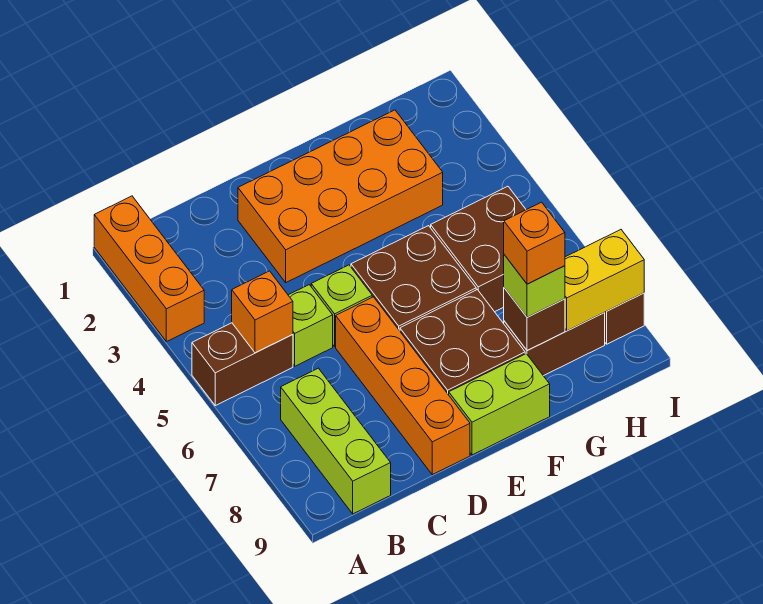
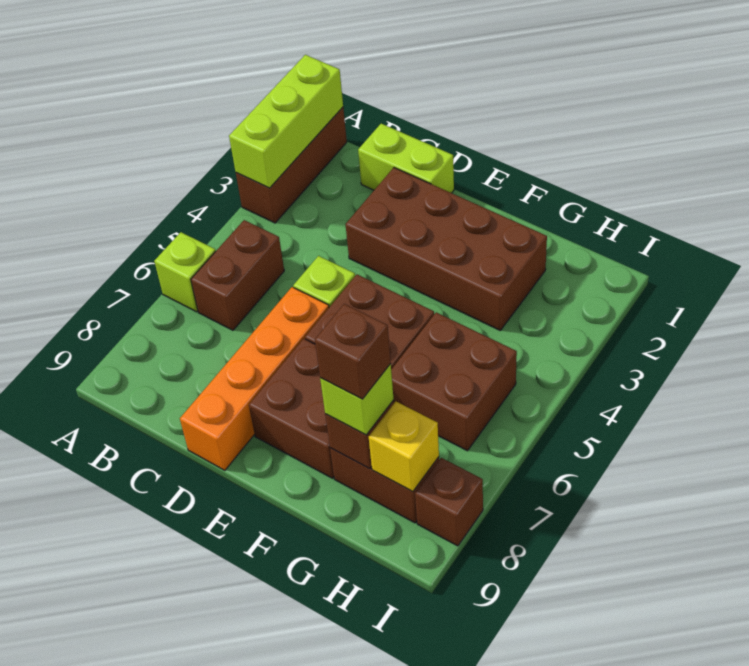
orange brick A1:A3 level 1 -> brown brick A1:A3 level 1
brown brick A5:B5 level 1 -> brown brick B5:B6 level 1
orange brick B5 level 2 -> none
lime brick B7:B9 level 1 -> lime brick A1:A3 level 2
lime brick C5 level 1 -> lime brick A6 level 1
orange brick D2:G3 level 1 -> brown brick D2:G3 level 1
lime brick E9:F9 level 1 -> lime brick C1:D1 level 1
orange brick G8 level 4 -> brown brick G8 level 4
yellow brick H8:I8 level 2 -> yellow brick H8 level 2

